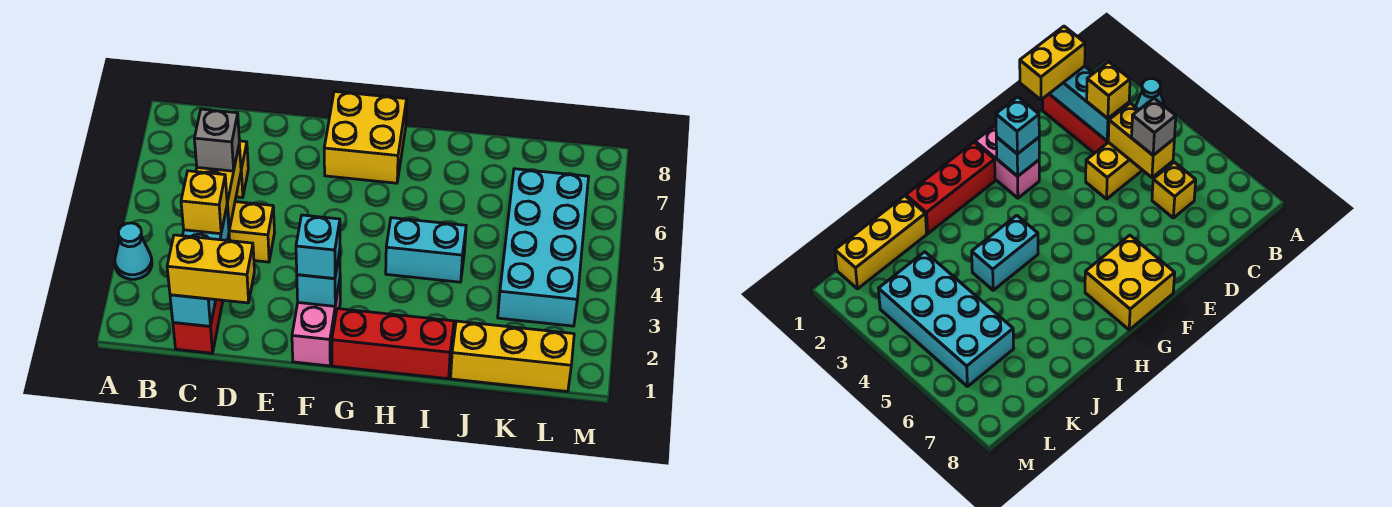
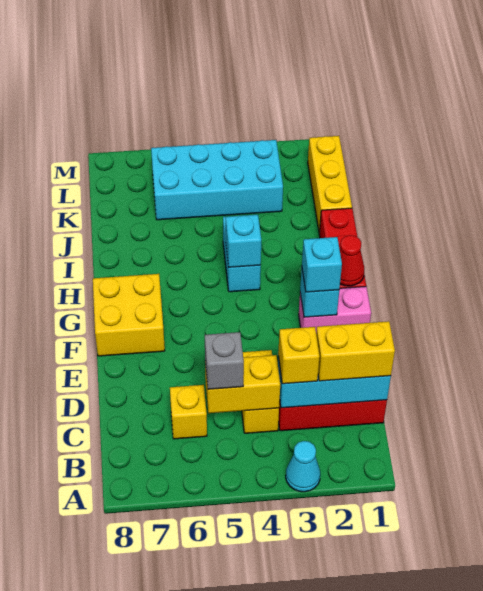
yellow brick C1:D1 level 3 -> yellow brick C1:C2 level 3
none -> red cone G1 level 2
none -> cyan brick H4 level 2

